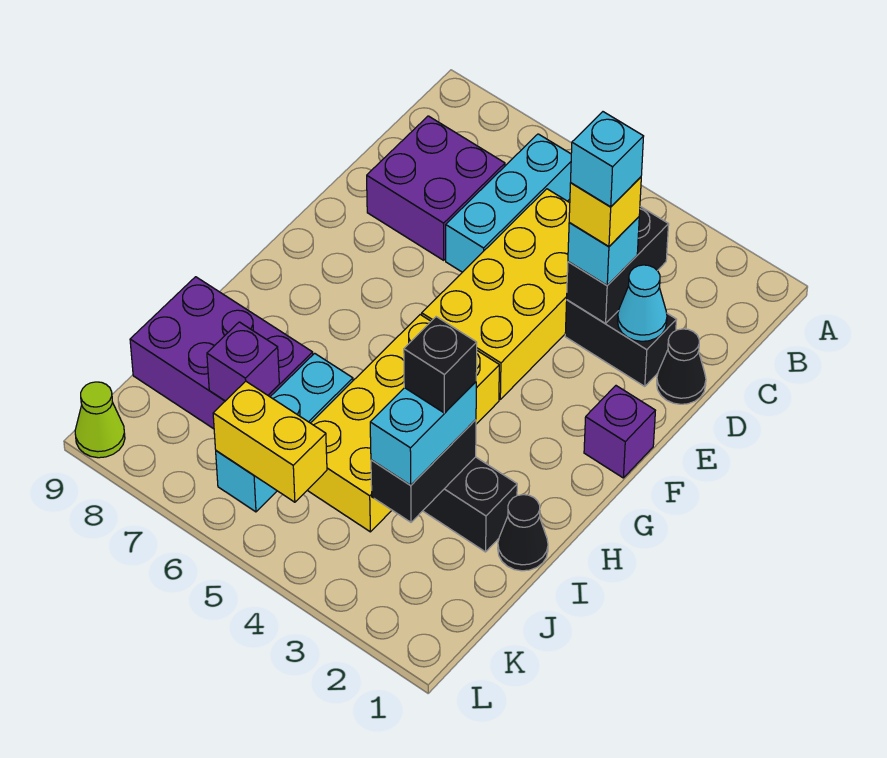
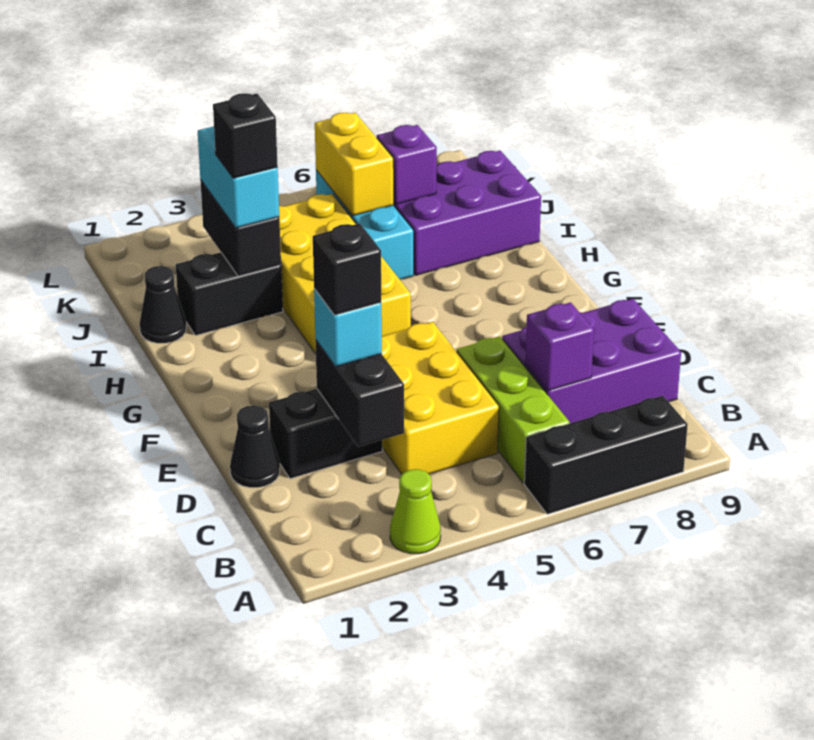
none -> black brick A6:A8 level 1
cyan brick B6:D6 level 1 -> lime brick B6:D6 level 1
yellow brick C4:F5 level 1 -> yellow brick C4:E5 level 1
purple brick C7:D8 level 1 -> purple brick C7:D9 level 1
cyan cone D2 level 2 -> none
yellow brick D3 level 4 -> black brick D3 level 4
cyan brick D3 level 5 -> none
purple brick F1 level 1 -> purple brick C7 level 2
yellow brick K5:K6 level 2 -> yellow brick J6:K6 level 2
lime cone L9 level 1 -> lime cone A3 level 1

